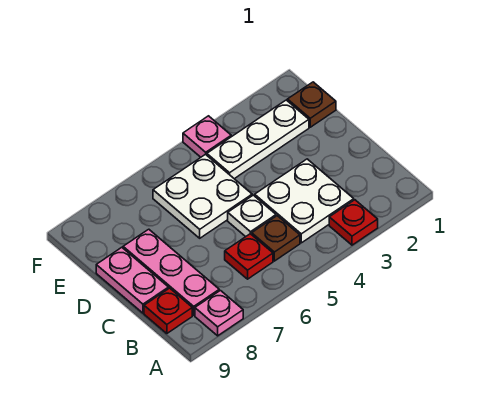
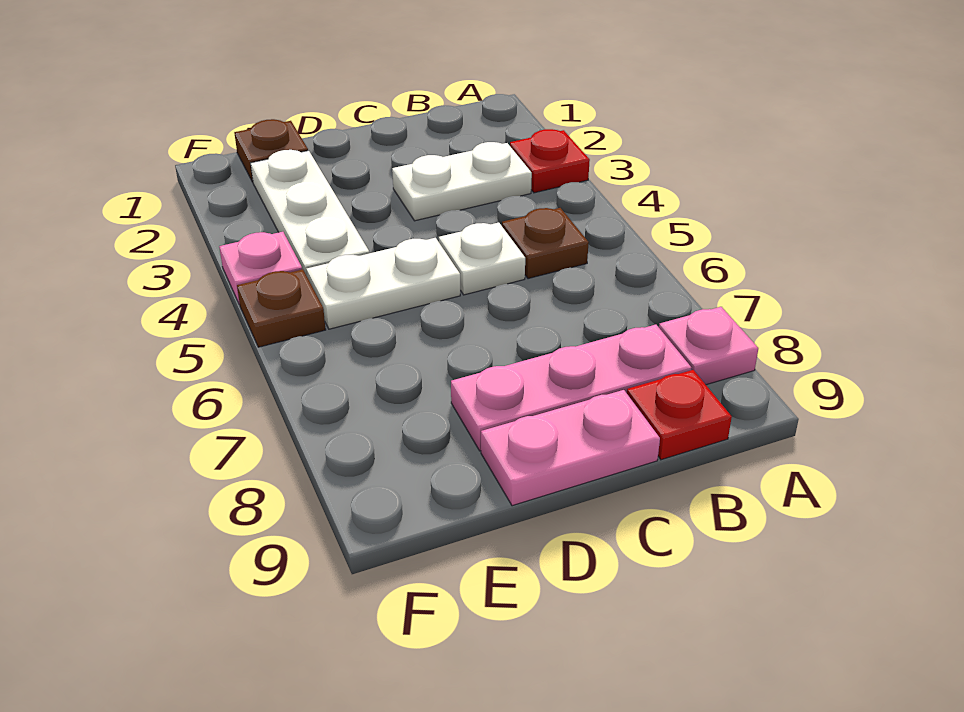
white plate B3:C4 level 1 -> white plate B3:C3 level 1
red plate B6 level 1 -> none
white plate D5:E6 level 1 -> white plate D5:E5 level 1
none -> brown plate F5 level 1

